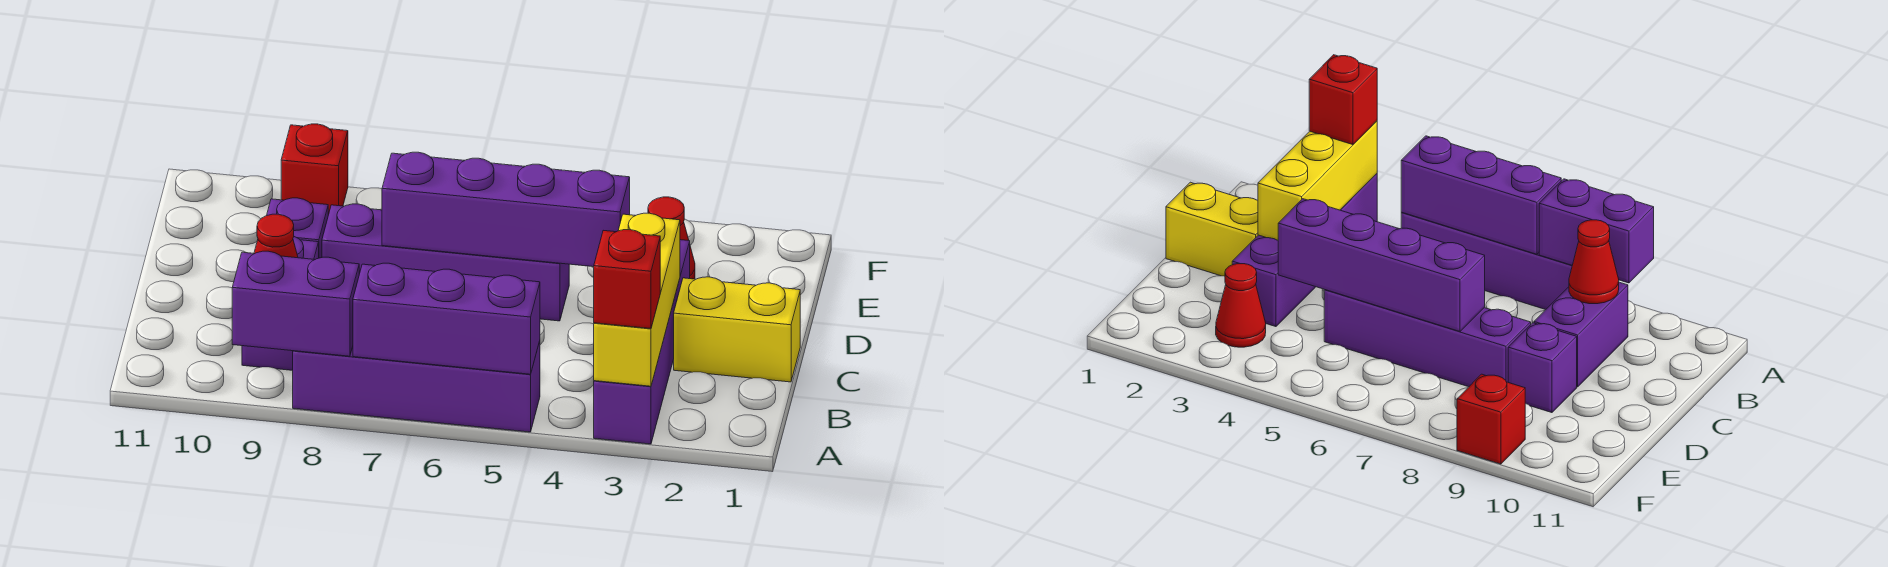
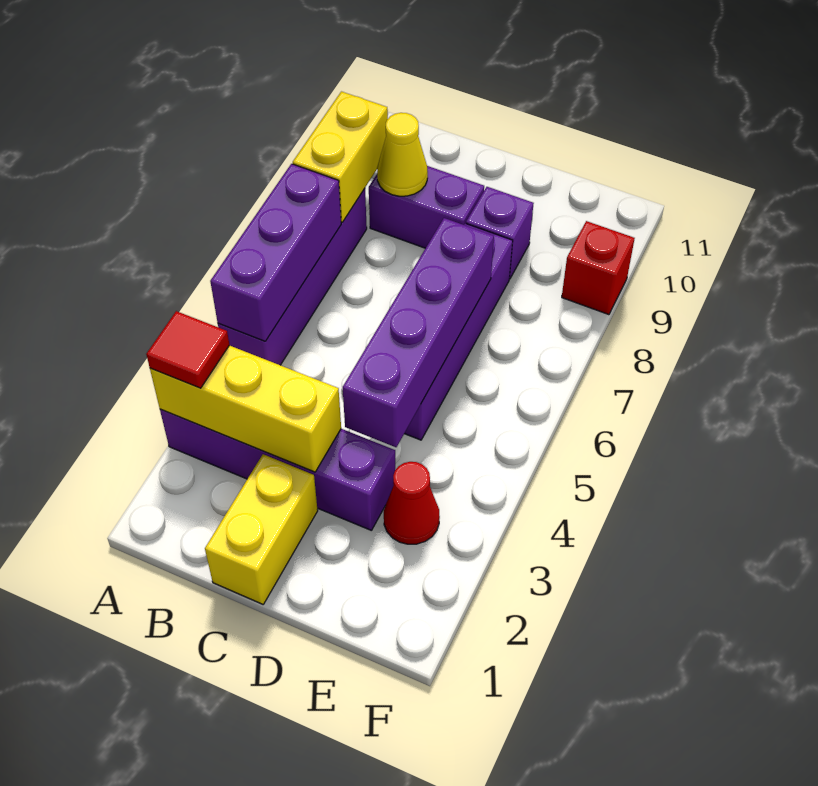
red brick A3 level 3 -> red tile A3 level 3
purple brick A8:A9 level 2 -> yellow brick A8:A9 level 2
red cone B9 level 2 -> yellow cone B9 level 2

